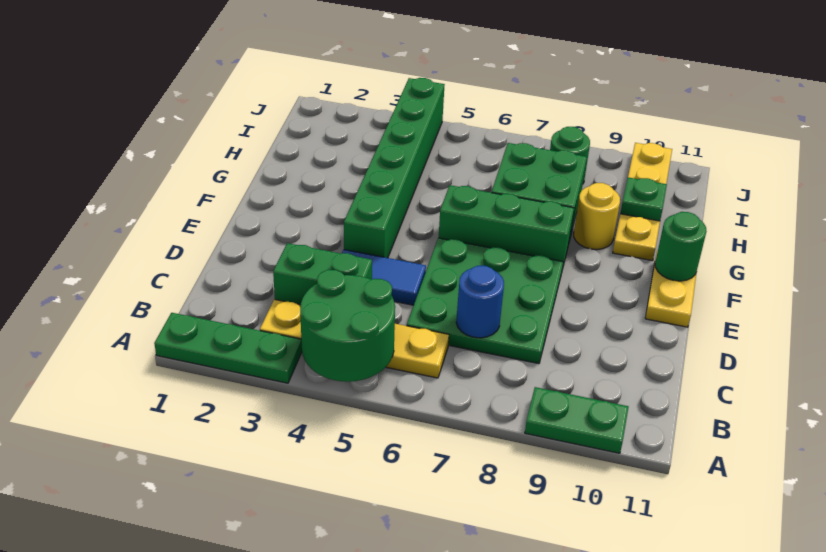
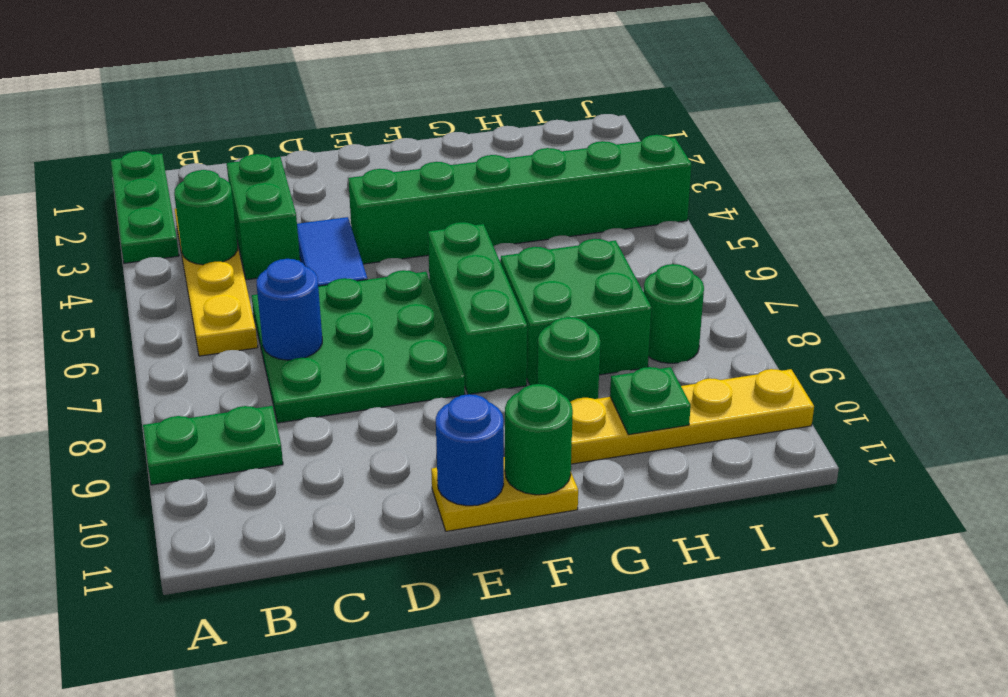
green round brick A4:B5 level 2 -> green round brick B4 level 2
green plate A9:A10 level 1 -> green plate A9:B9 level 1
none -> blue round brick E11 level 2
yellow round brick G9 level 1 -> green round brick G9 level 1

